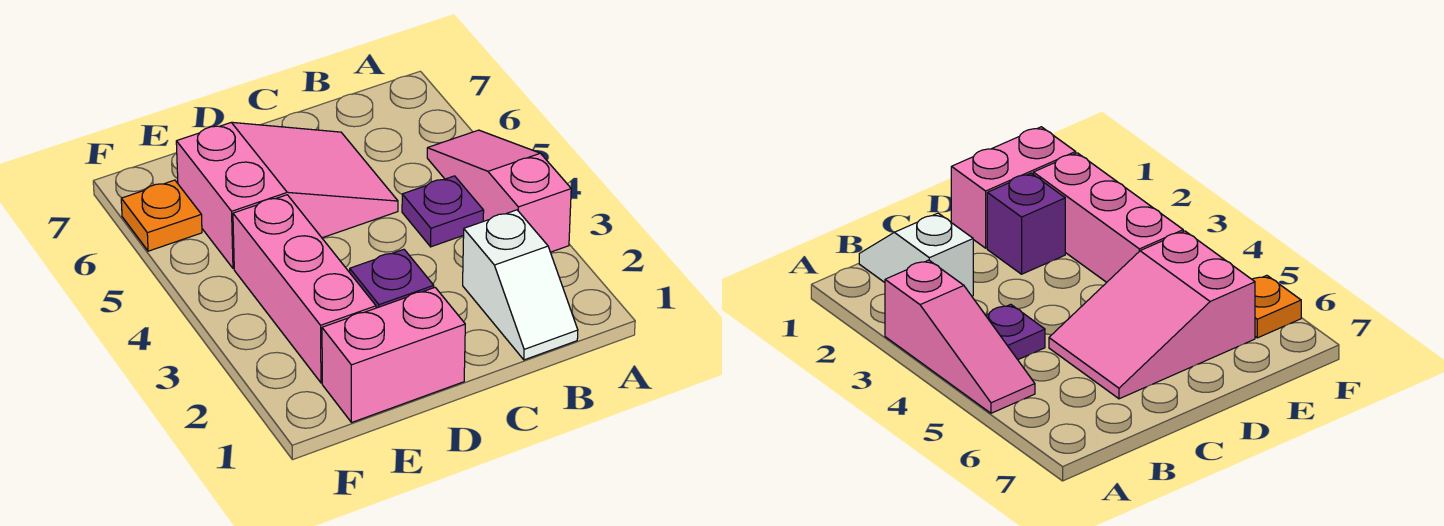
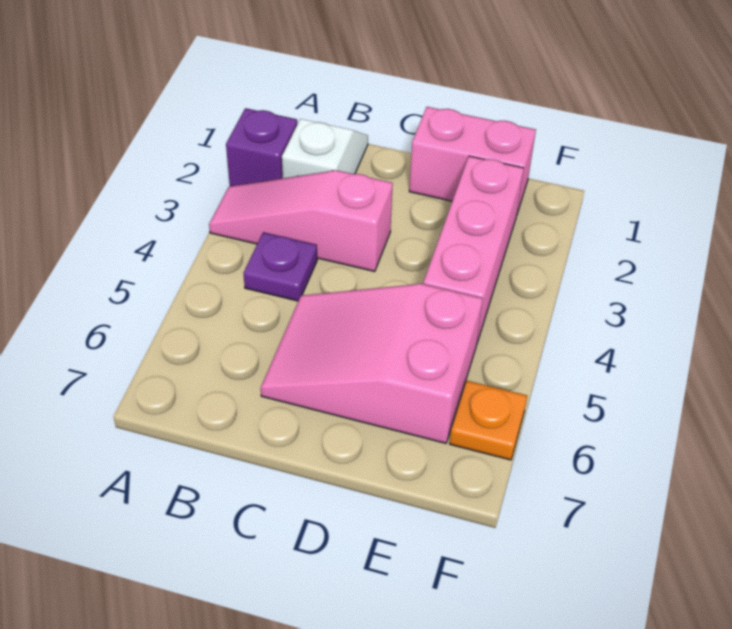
pink slope A3:A5 level 1 top 3 -> pink slope A3:C3 level 1 top C
purple brick D2 level 1 -> purple brick A2 level 1

